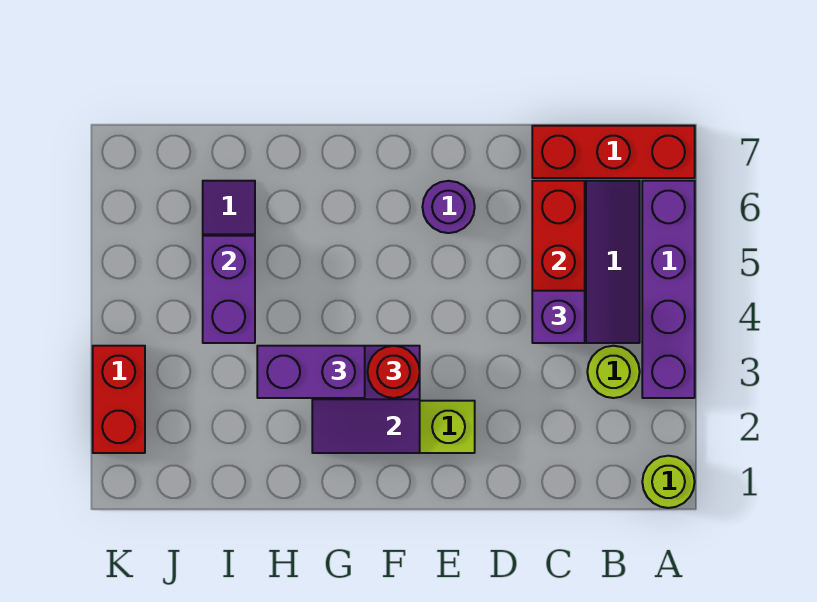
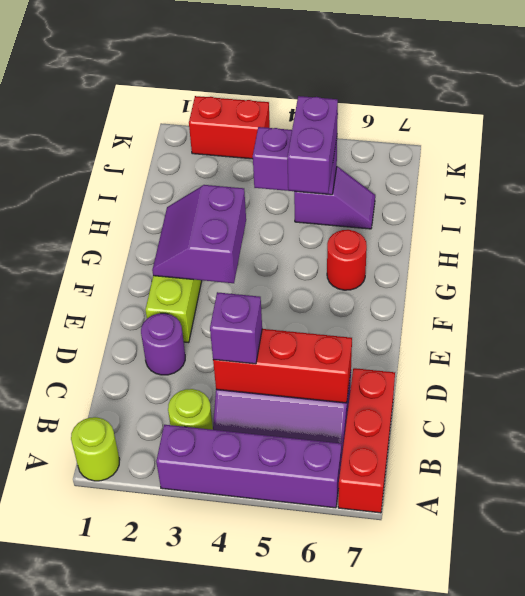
purple round brick E6 level 1 -> purple round brick D2 level 1
red round brick F3 level 3 -> red round brick G6 level 1
purple brick G3:H3 level 3 -> purple brick H5:I5 level 3

